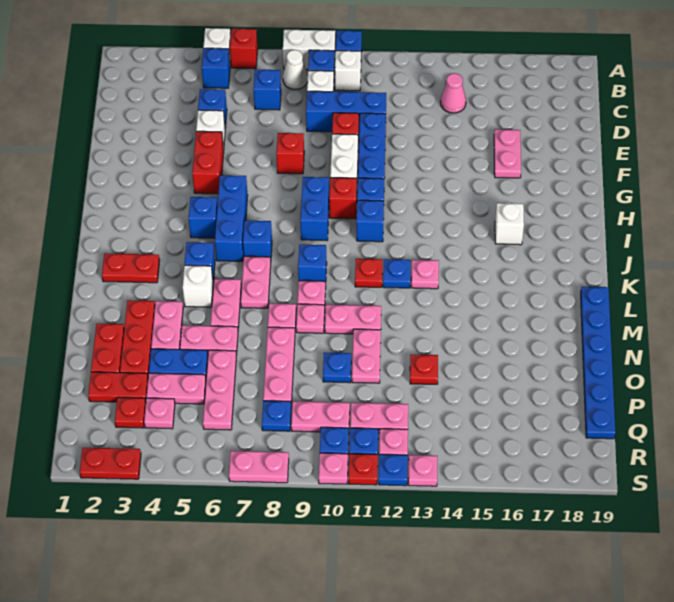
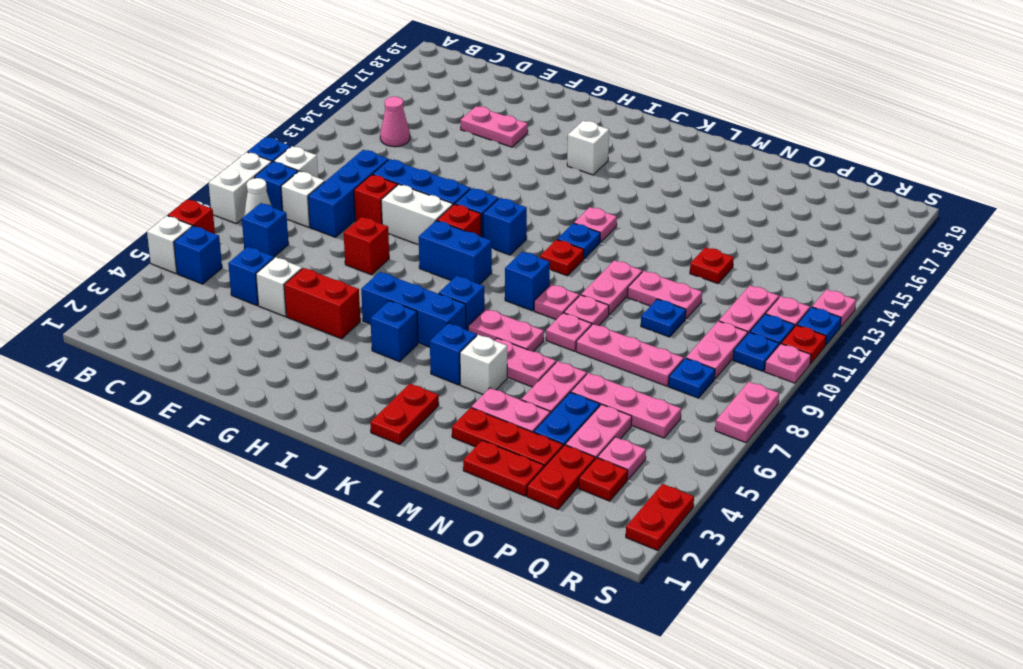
blue plate L19:Q19 level 1 -> none

